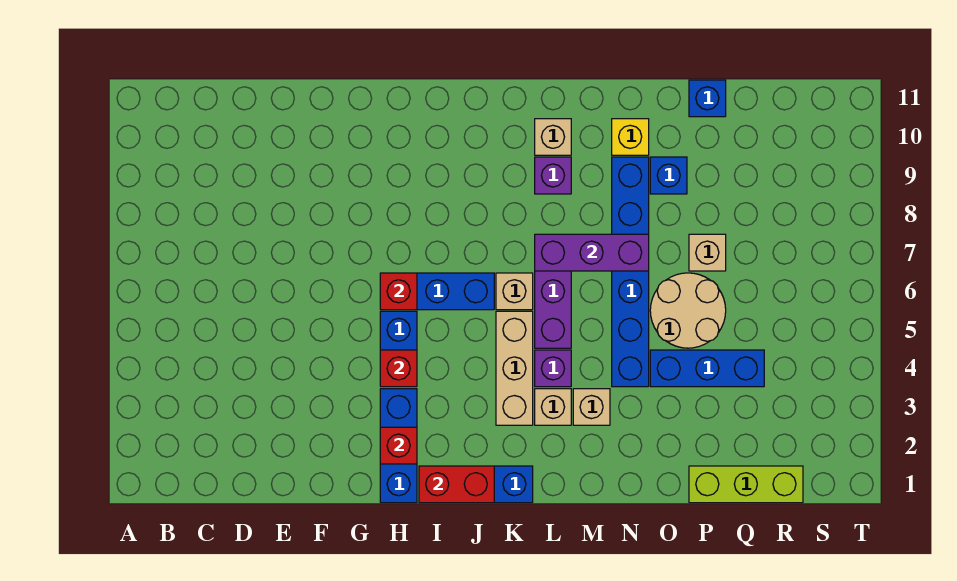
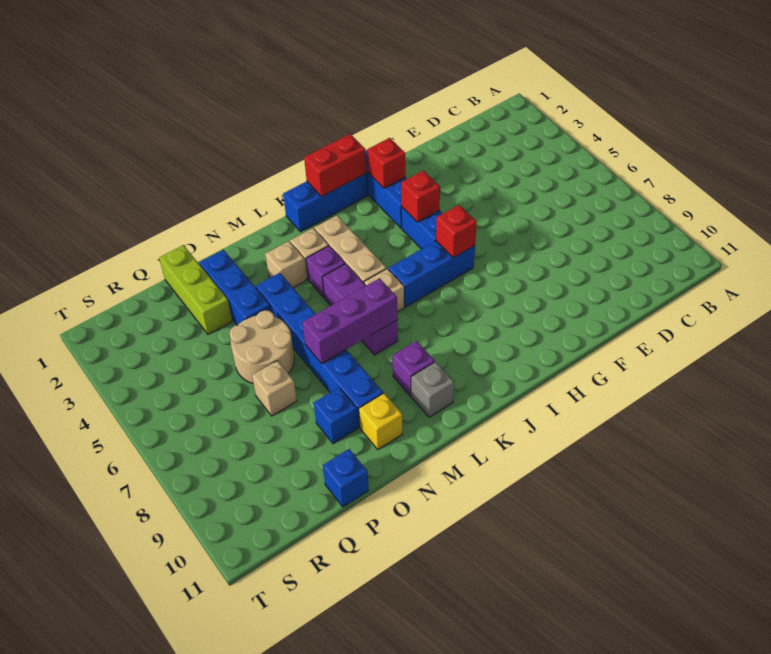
tan brick L10 level 1 -> grey brick L10 level 1
blue brick O4:Q4 level 1 -> blue brick O2:O4 level 1
lime brick P1:R1 level 1 -> lime brick P1:P3 level 1

